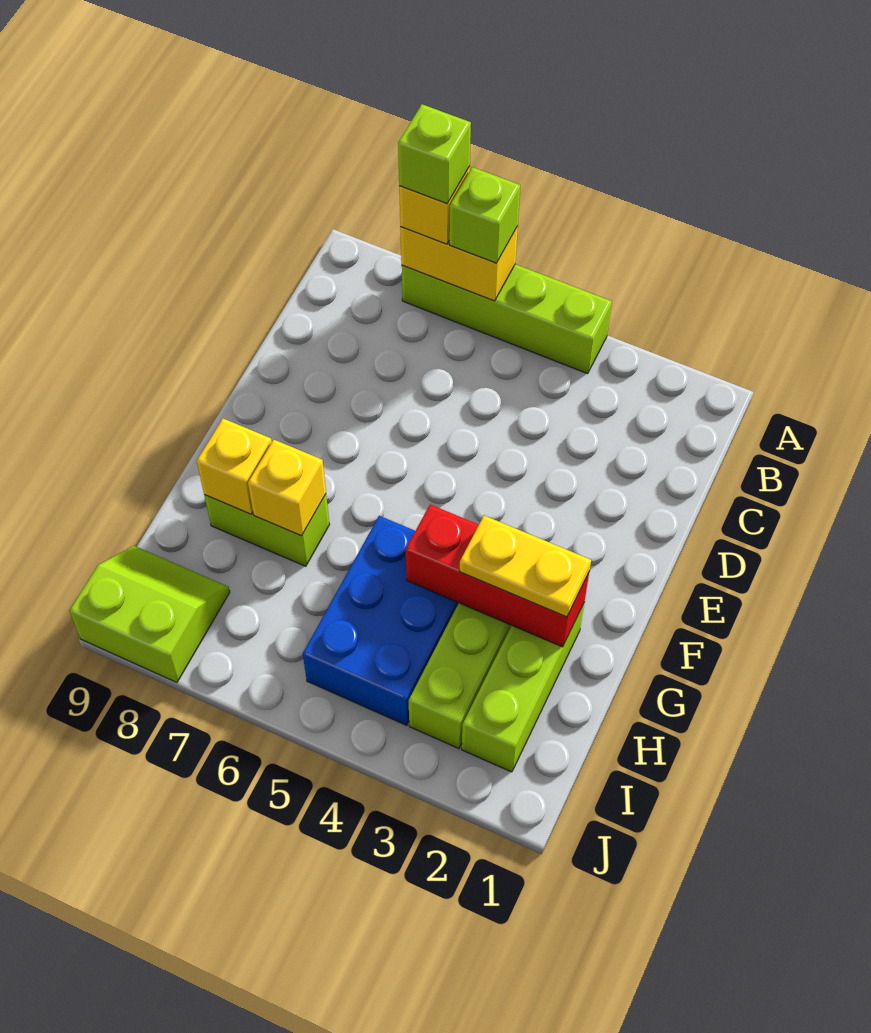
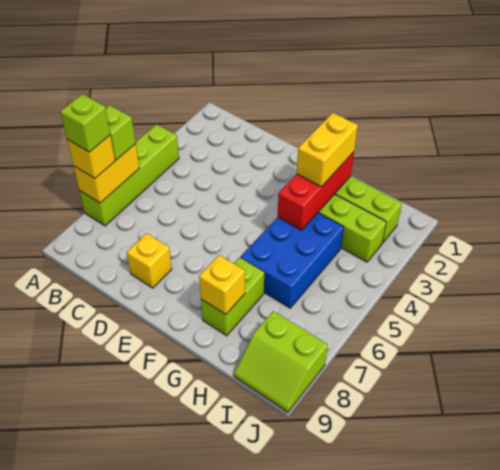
yellow plate G2:G3 level 3 -> yellow brick G2:G3 level 3
blue brick G4:I5 level 1 -> blue brick G4:H6 level 1
yellow brick G7 level 2 -> yellow brick D8 level 1
lime slope I8:J9 level 1 top J -> lime slope I8:J9 level 1 top 8

